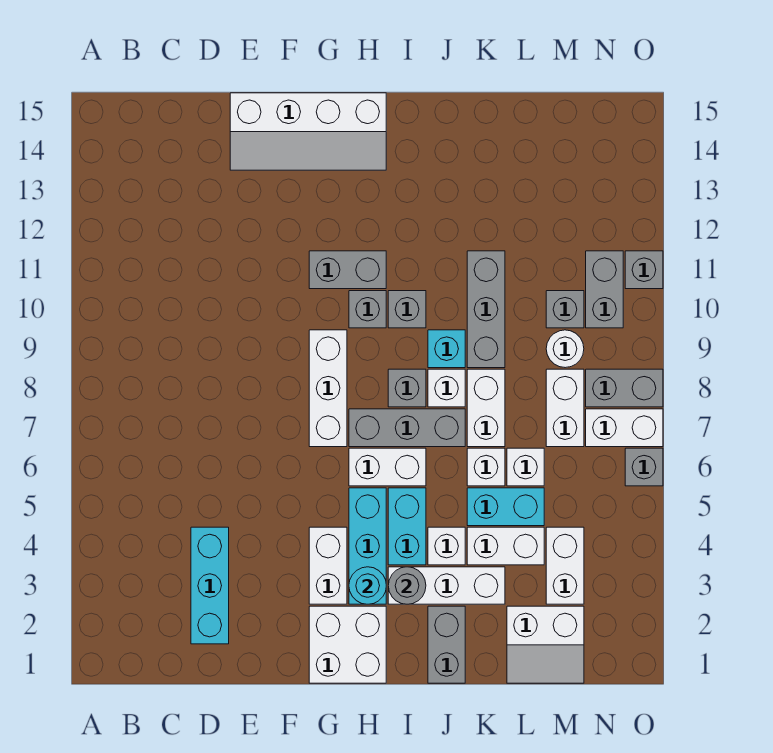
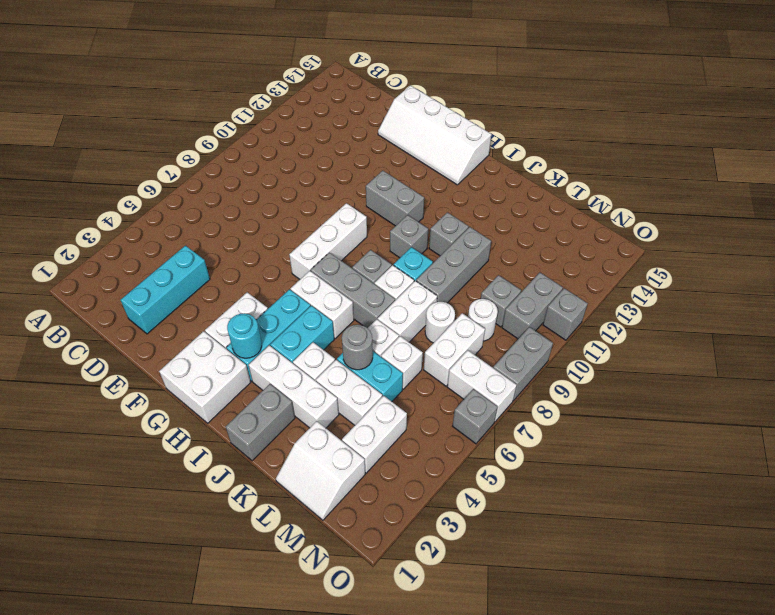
grey brick H10 level 1 -> grey brick J11 level 1
grey round brick I3 level 2 -> grey round brick K5 level 2
none -> white round brick L8 level 1
grey brick N8:O8 level 1 -> grey brick O8:O9 level 1

